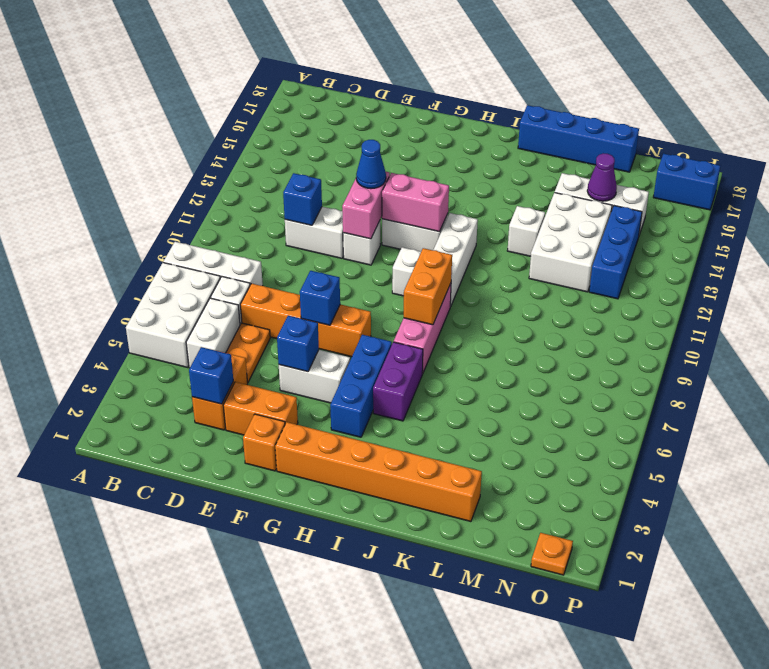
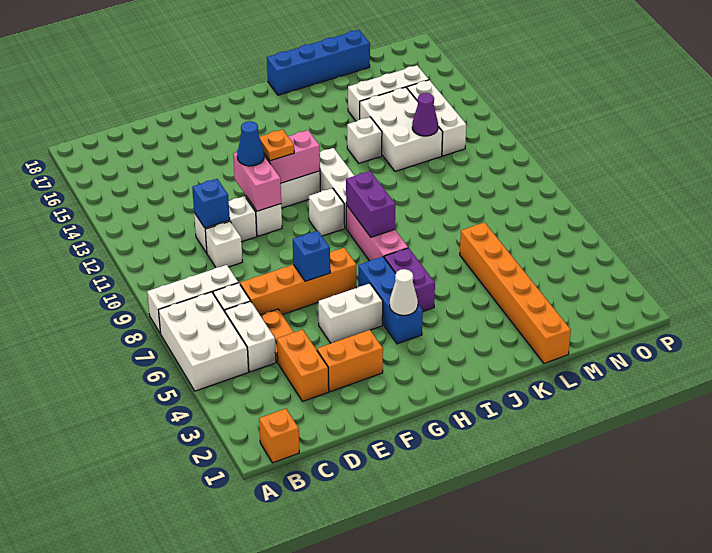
blue brick D3 level 2 -> none
none -> white brick D10 level 1
orange brick F2 level 1 -> orange brick B1 level 1
blue brick F5 level 2 -> none
orange brick G2:L2 level 1 -> orange brick L1:L6 level 1
none -> white cone H4 level 2
orange brick I8:I9 level 2 -> purple brick I8:I9 level 2
purple cone M15 level 2 -> purple cone M12 level 2
blue brick N12:N14 level 1 -> white brick N12:N14 level 1
orange plate O1 level 1 -> orange plate G12 level 3
blue brick O17:P17 level 1 -> none

